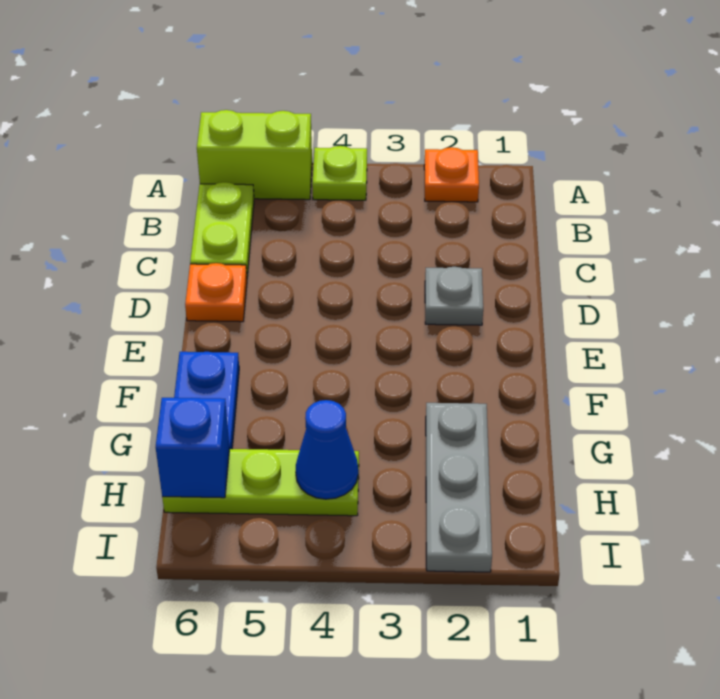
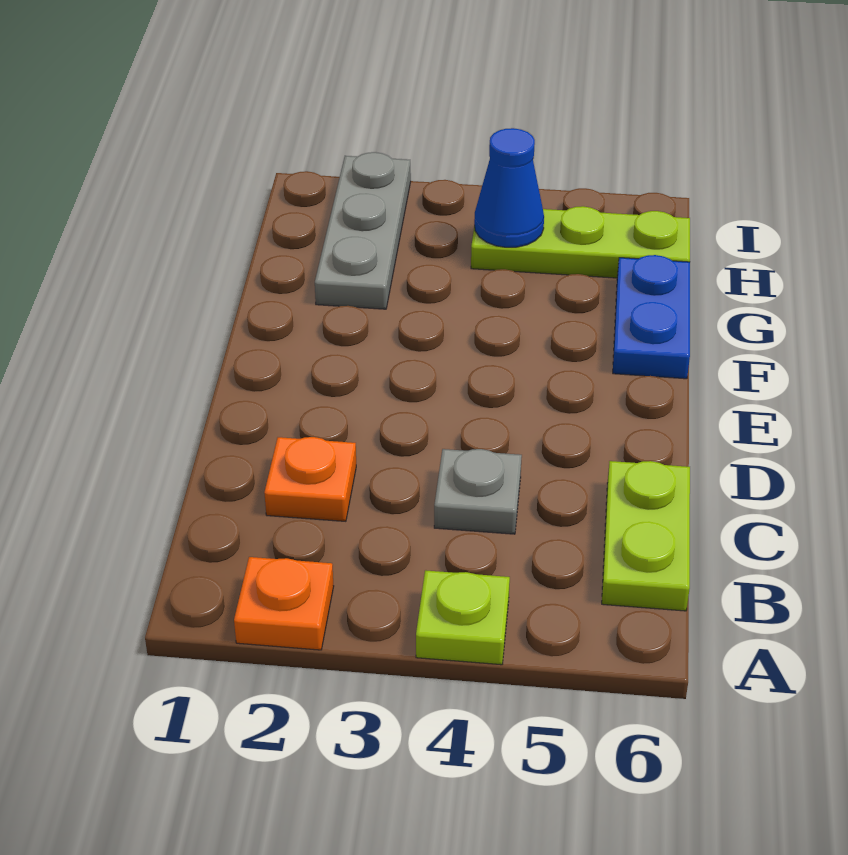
lime brick A5:A6 level 1 -> none
grey plate D2 level 1 -> grey plate C4 level 1
orange plate D6 level 1 -> orange plate C2 level 1
blue brick H6 level 2 -> none

